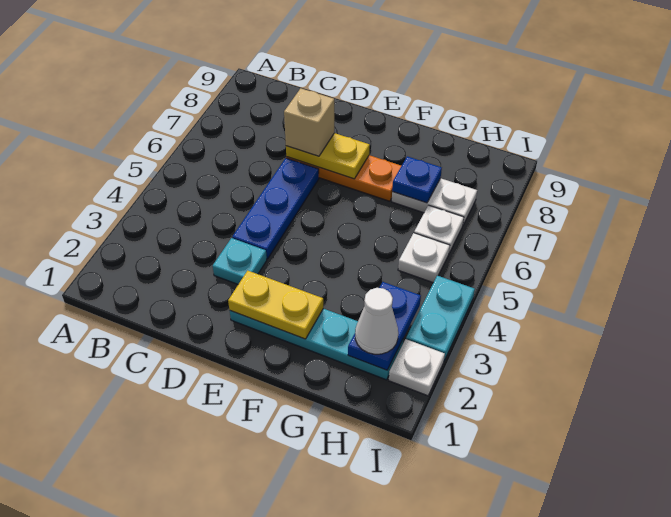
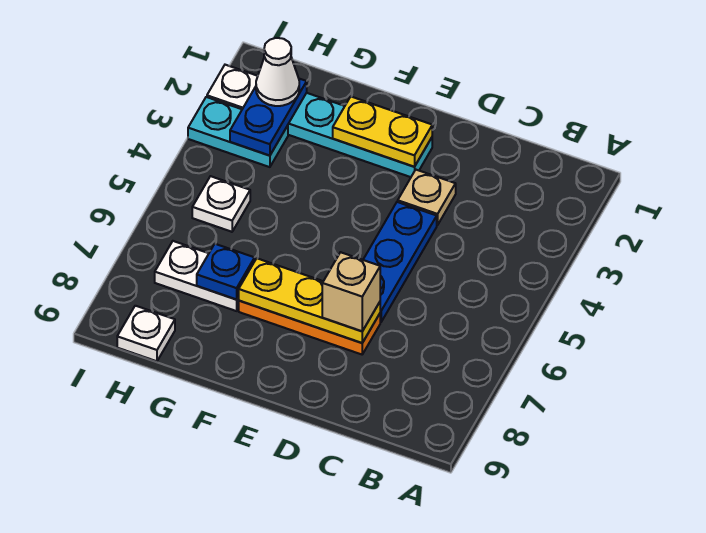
cyan plate D3 level 1 -> tan plate D3 level 1
yellow plate D7:E7 level 2 -> yellow plate D7:F7 level 2
white plate H6 level 1 -> white plate H9 level 1
cyan plate I3:I4 level 1 -> cyan plate H3:I3 level 1

